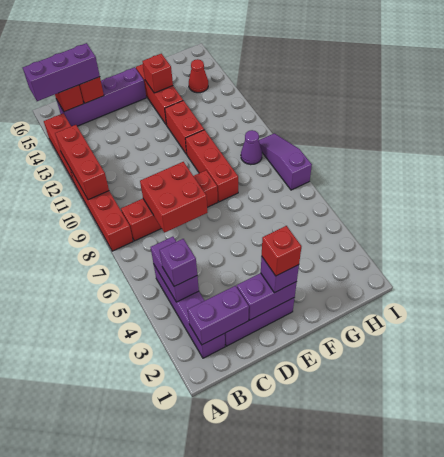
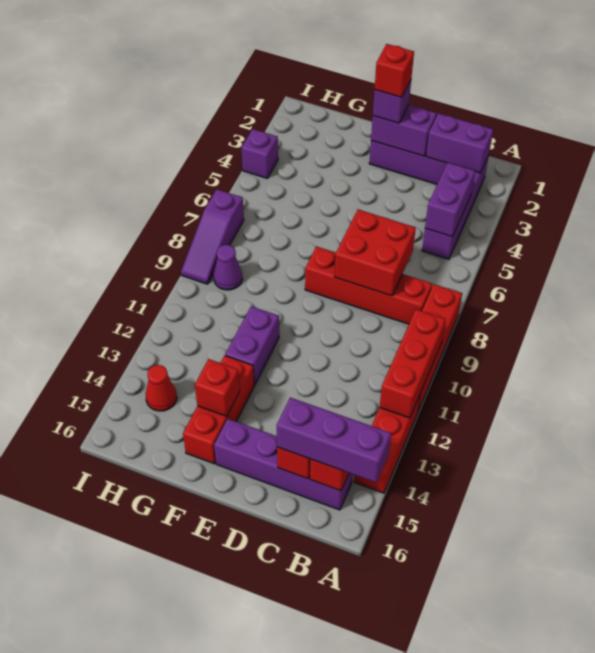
purple brick B4 level 3 -> purple brick I4 level 1
red brick F8:F10 level 1 -> none
red brick F11:F12 level 1 -> purple brick F11:F12 level 1

